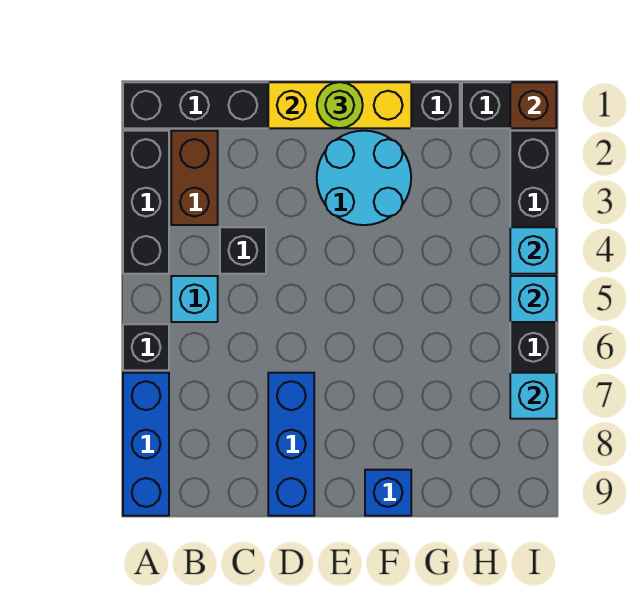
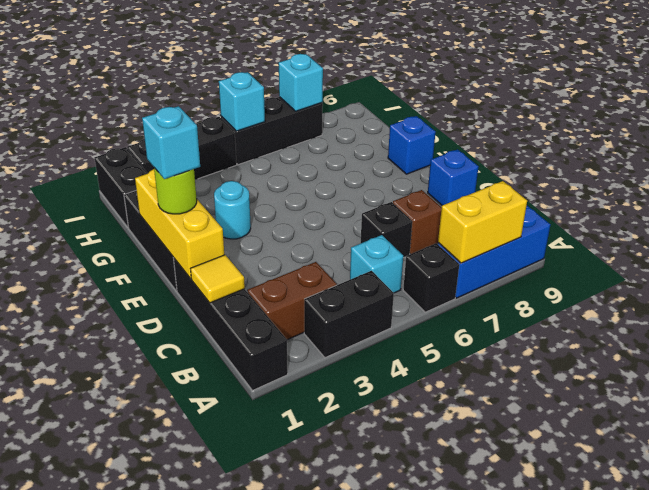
black brick A2:A4 level 1 -> black brick A3:A4 level 1
none -> yellow brick A7:A8 level 2
none -> yellow tile C1 level 2
black brick C4 level 1 -> black brick C6 level 1
blue brick D7:D9 level 1 -> blue brick D9 level 1
cyan round brick E2:F3 level 1 -> cyan round brick F3 level 1
brown brick I1 level 2 -> brown brick C7 level 1
cyan brick I4 level 2 -> cyan brick E1 level 4

